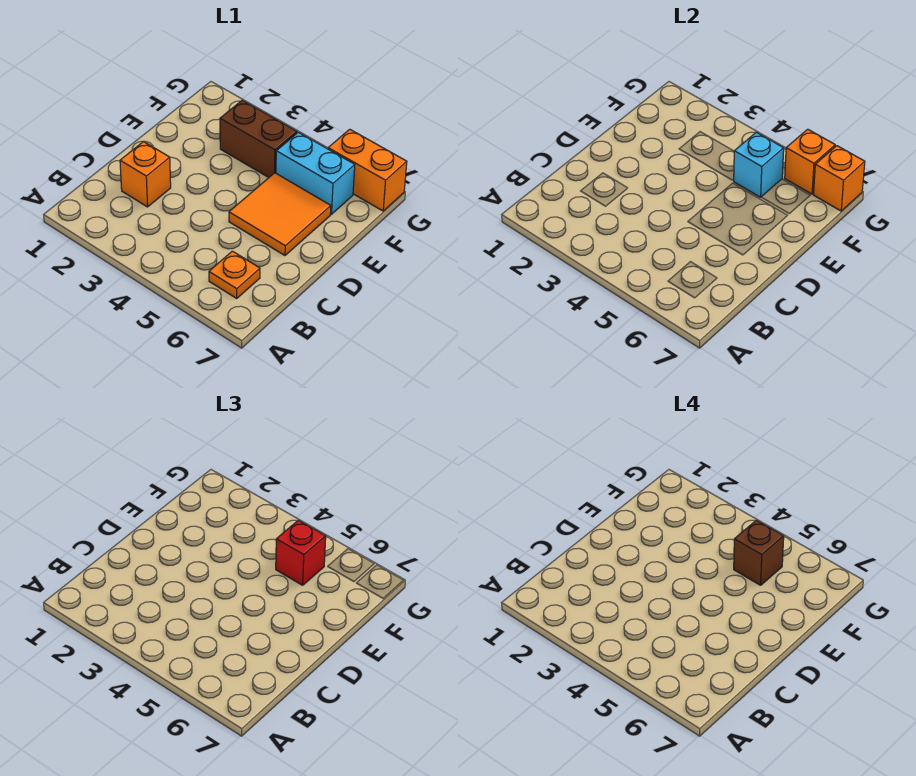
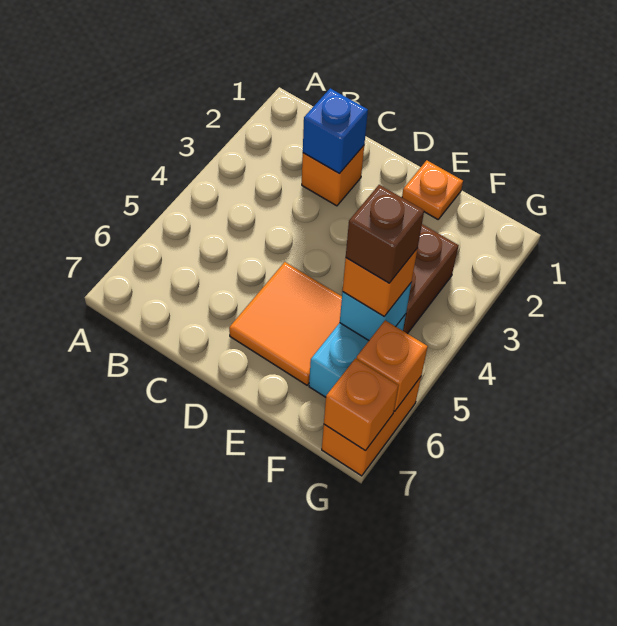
orange plate B6 level 1 -> orange plate E1 level 1
none -> blue brick C2 level 2
red brick F5 level 3 -> orange brick F5 level 3

